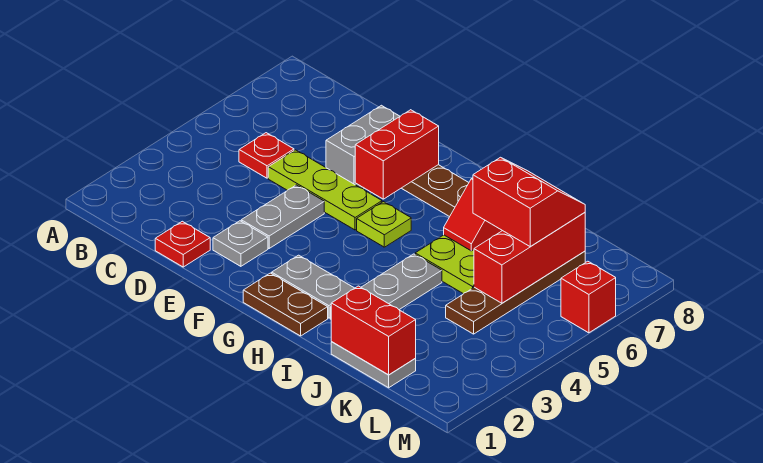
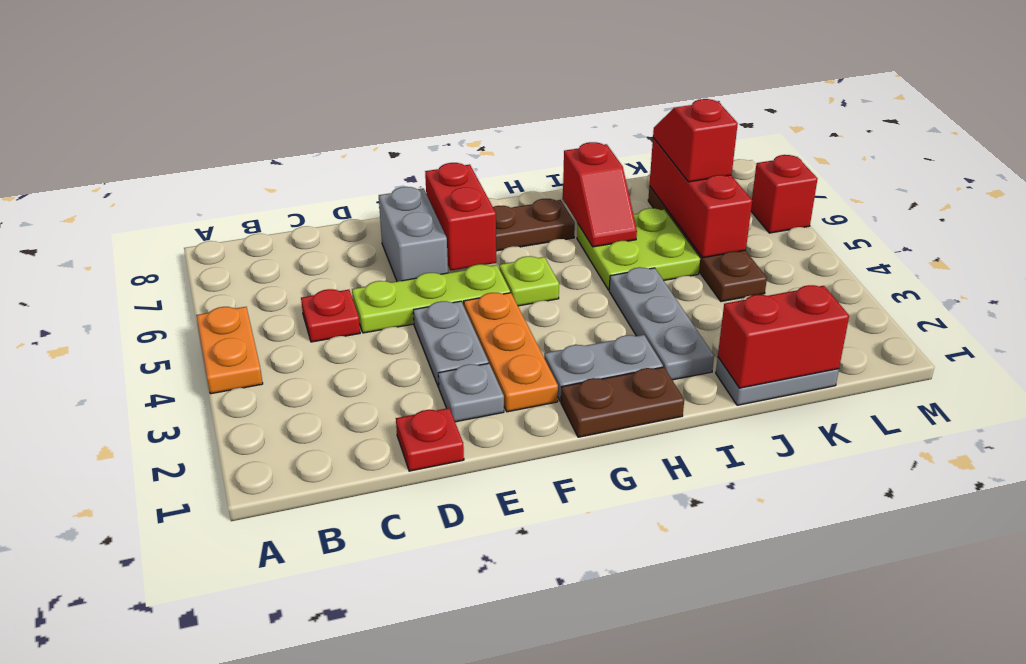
none -> orange plate A4:A5 level 1
none -> orange plate F2:F4 level 1
red slope J6:K7 level 3 top 6 -> red slope K6:K7 level 3 top 6

